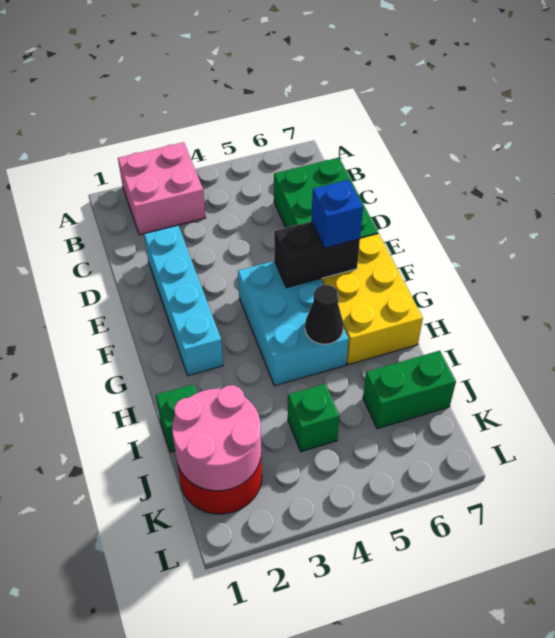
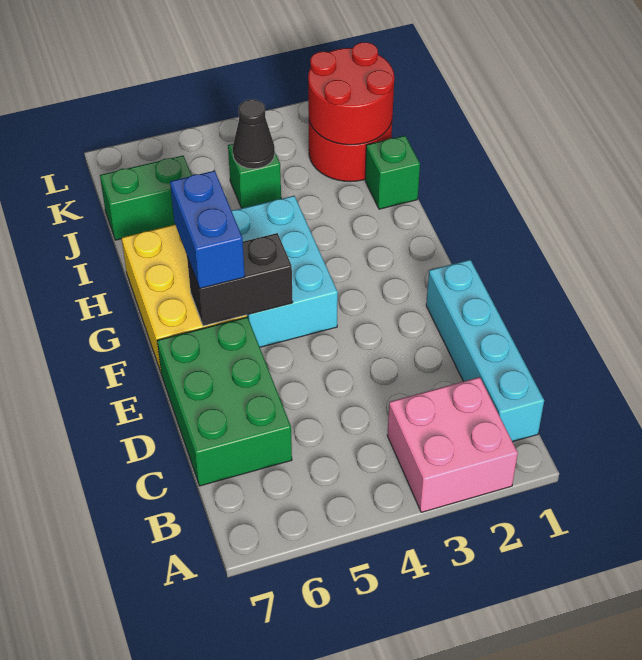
cyan brick D2:G2 level 1 -> cyan brick B1:E1 level 1
blue brick F6 level 3 -> blue brick F6:G6 level 3
black cone H5 level 2 -> black cone J4 level 2
pink round brick J1:K2 level 2 -> red round brick J1:K2 level 2

